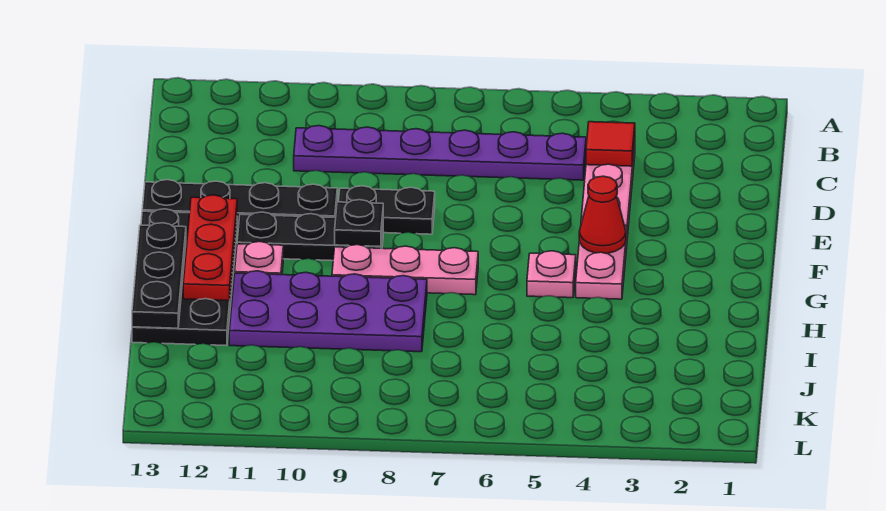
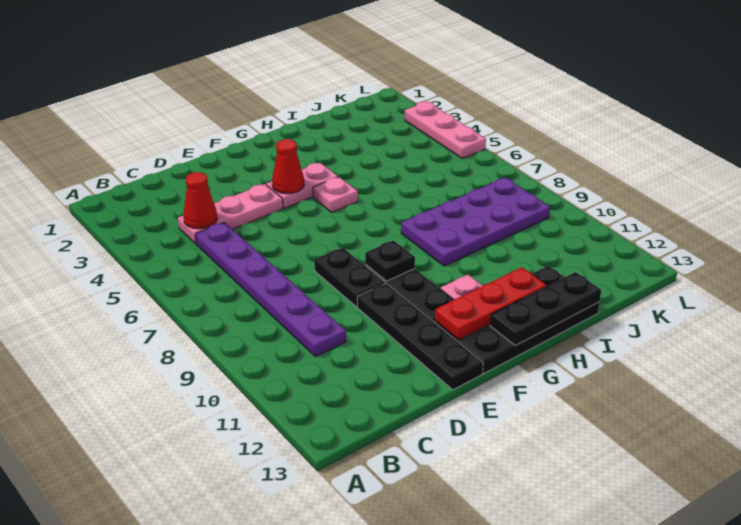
red tile C4 level 2 -> red cone C4 level 2
pink plate G7:G9 level 1 -> pink plate L3:L5 level 1
purple plate H8:I11 level 1 -> purple plate H8:K9 level 1

